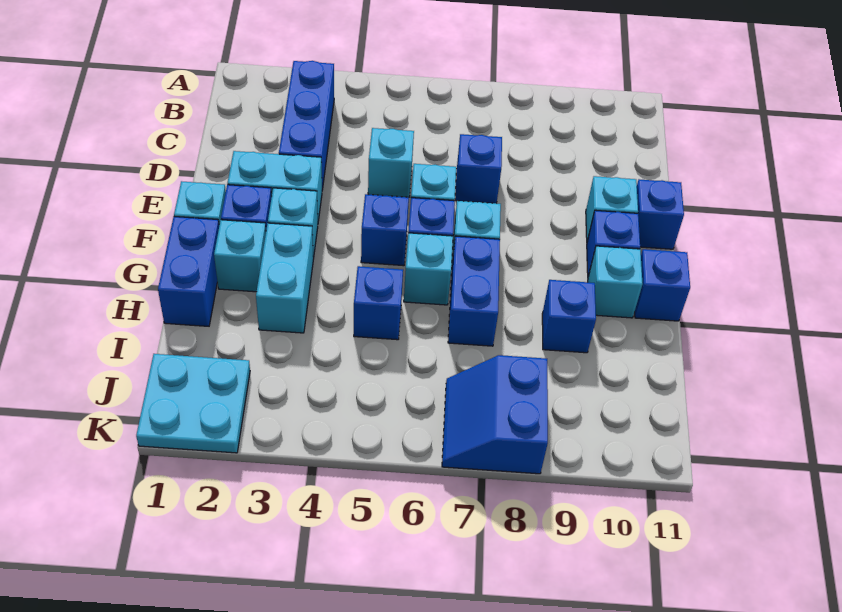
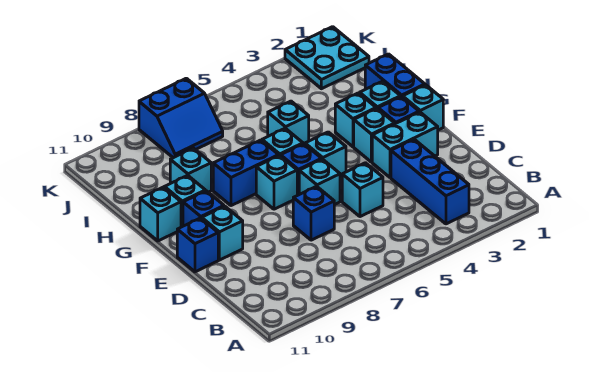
blue brick F5 level 1 -> cyan brick F5 level 1
cyan brick G3:H3 level 1 -> cyan brick G3 level 1
blue brick G7:H7 level 1 -> blue brick G7:G8 level 1
blue brick G11 level 1 -> cyan brick G11 level 1
blue brick H5 level 1 -> cyan brick H5 level 1
blue brick H9 level 1 -> cyan brick H9 level 1
blue slope J7:K8 level 1 top 8 -> blue slope J7:K8 level 1 top K

